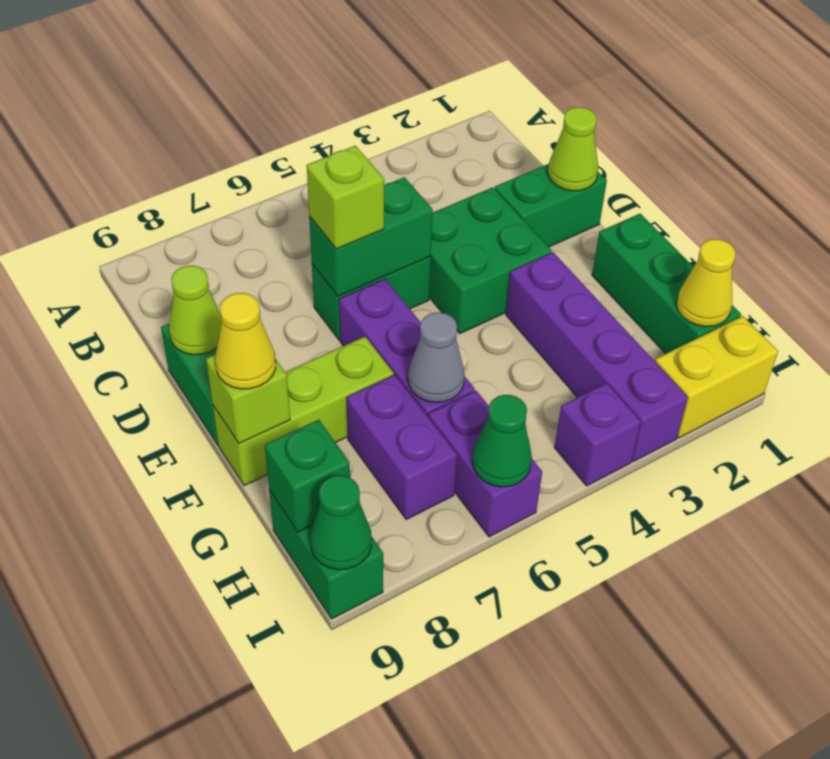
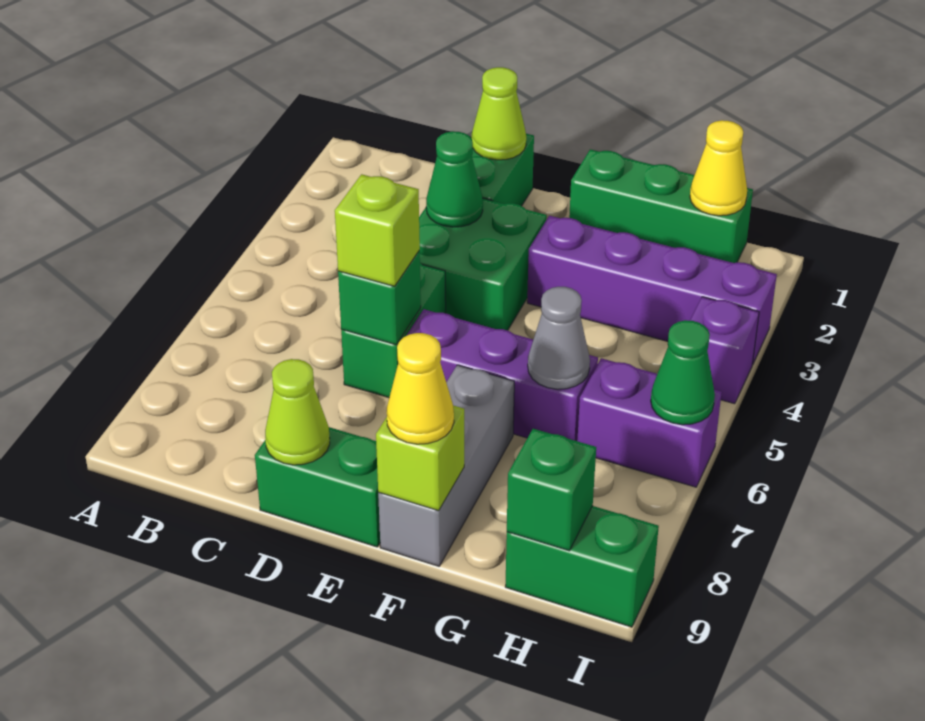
green brick D5:D6 level 2 -> green brick D6 level 2
lime brick F7:F9 level 1 -> grey brick F7:F9 level 1
purple brick G7:H7 level 1 -> none
yellow brick I1:I2 level 1 -> none
green cone I9 level 2 -> green cone D3 level 2

